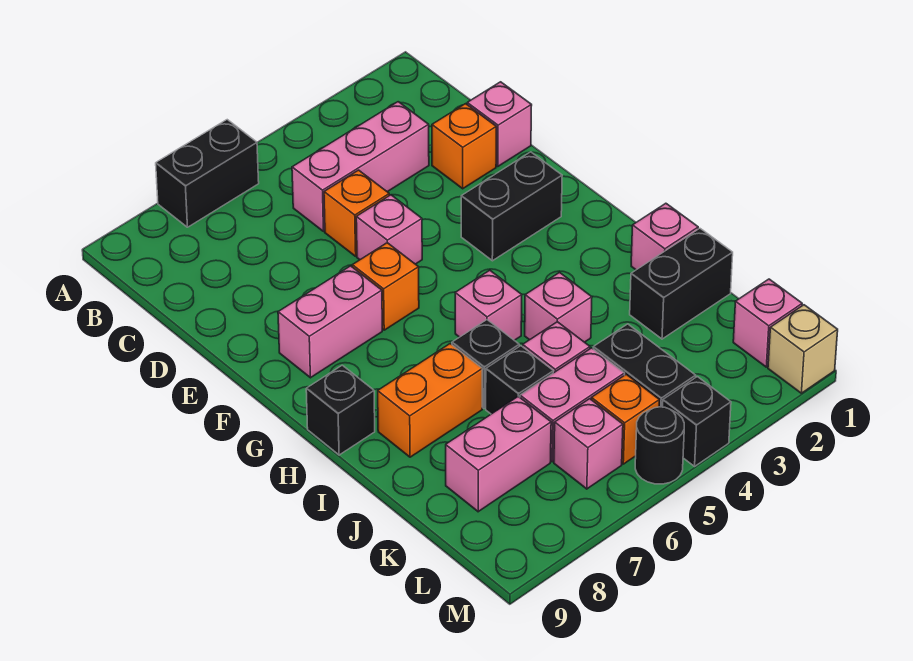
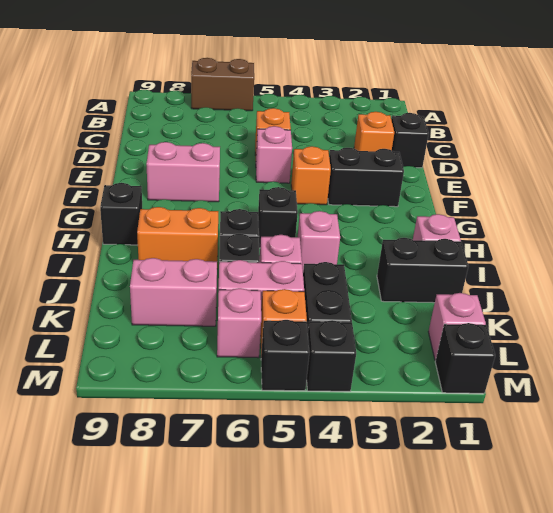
black brick A6:A7 level 1 -> brown brick A6:A7 level 1
pink brick C3:C5 level 1 -> none
pink brick D1 level 1 -> black brick D1 level 1
orange brick F6 level 1 -> orange brick F4 level 1
pink brick H5 level 1 -> black brick H5 level 1
tan brick M1 level 1 -> black brick M1 level 1
black round brick M5 level 1 -> black brick M5 level 1

